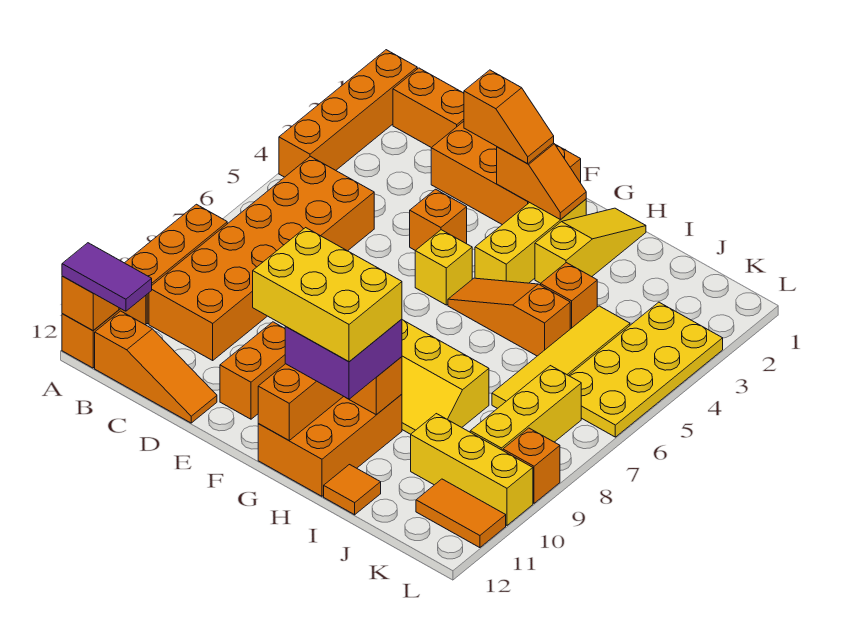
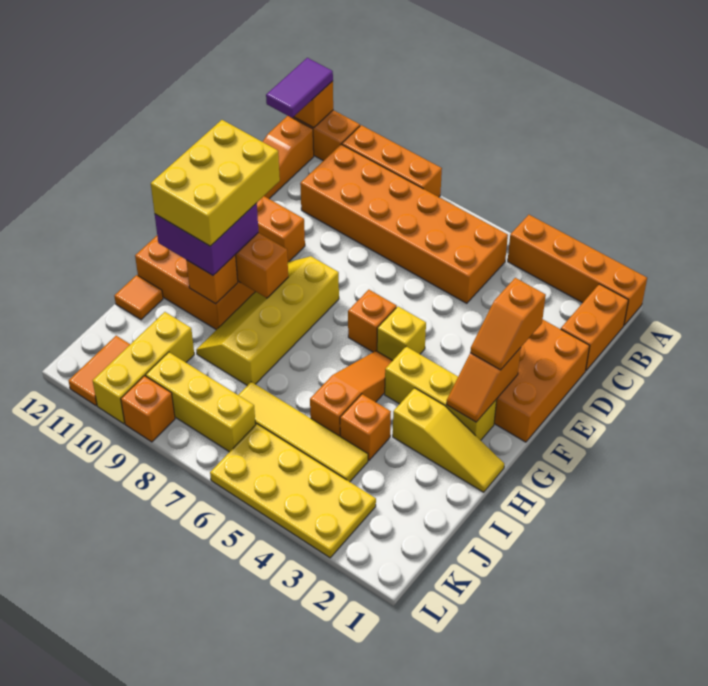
orange brick E4 level 1 -> orange brick F6 level 1

